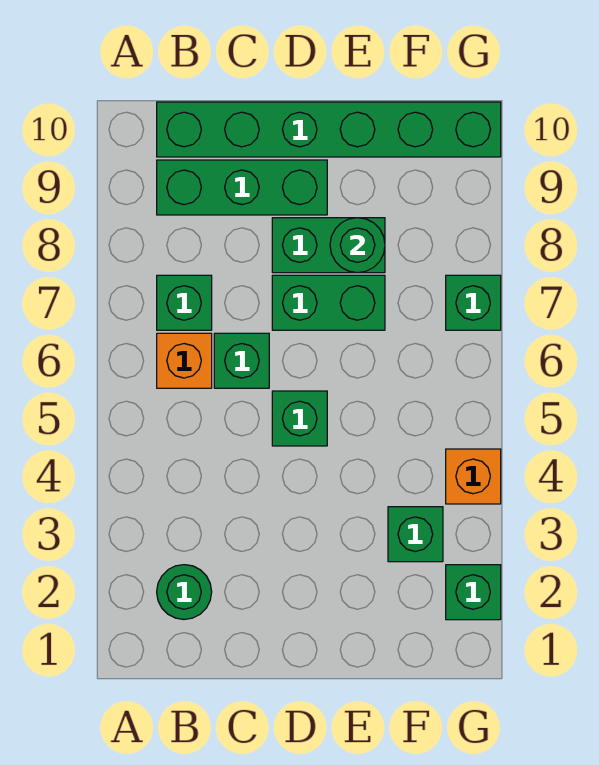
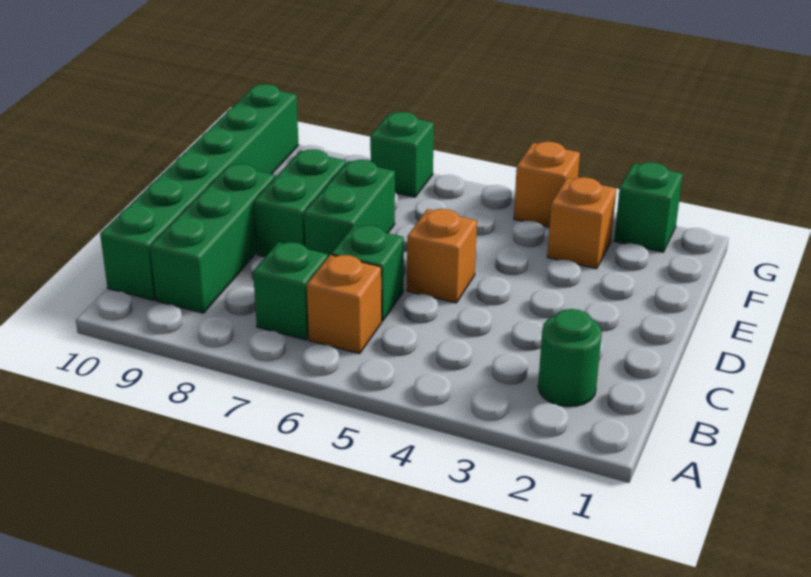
green brick D5 level 1 -> orange brick D5 level 1
green round brick E8 level 2 -> none
green brick F3 level 1 -> orange brick F3 level 1

